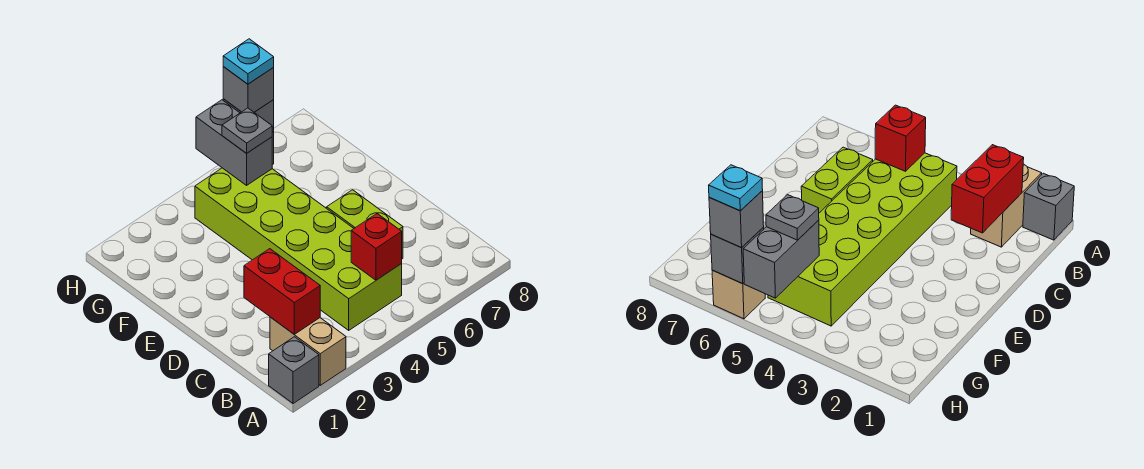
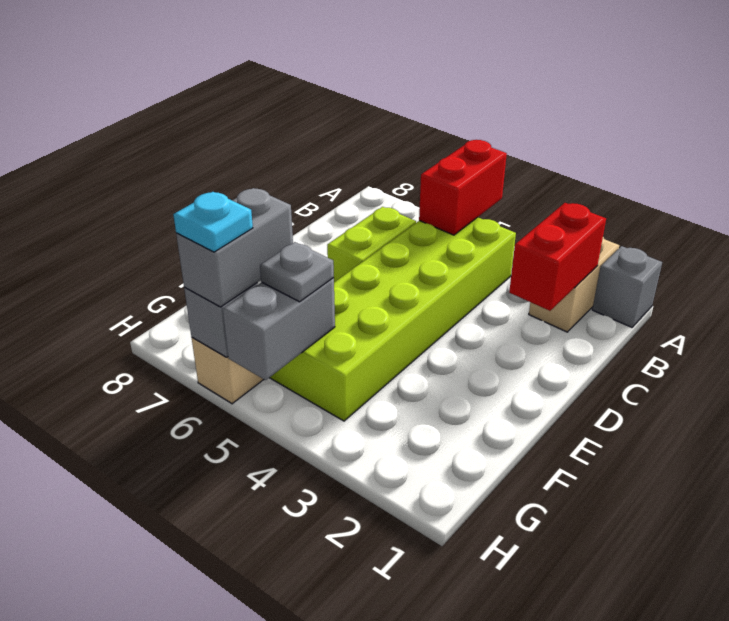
red brick B5 level 2 -> red brick A5:B5 level 2
grey brick H6 level 3 -> grey brick G6:H6 level 3

